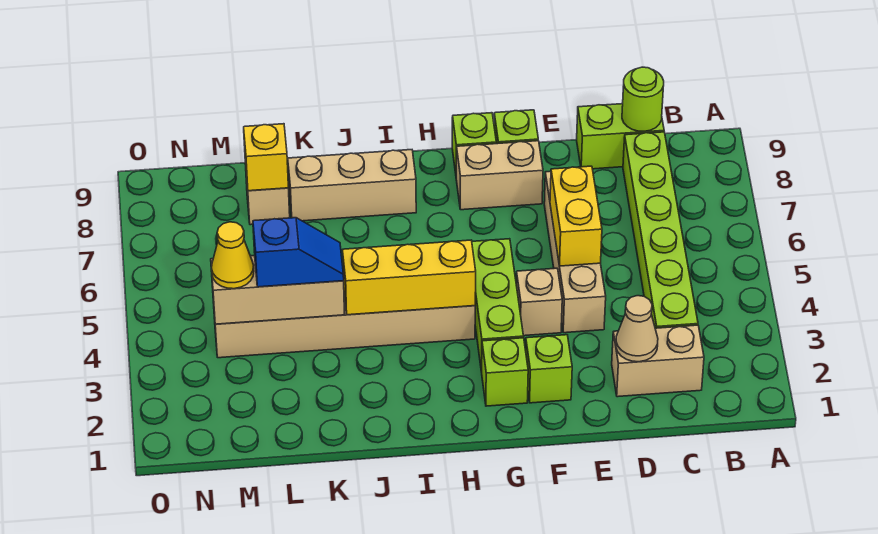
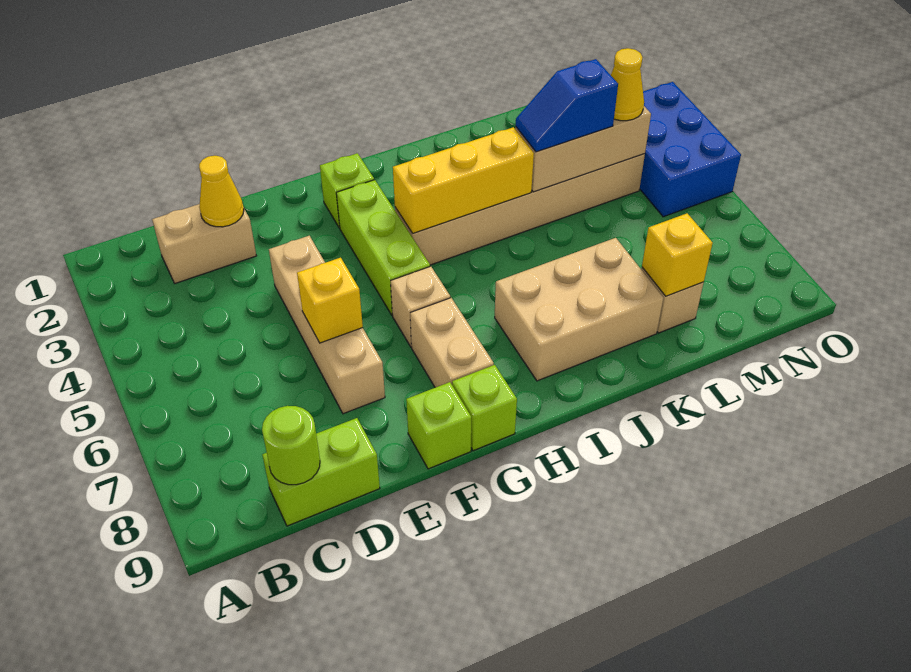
lime brick C3:C8 level 1 -> none
tan cone D2 level 2 -> yellow cone D2 level 2
yellow brick E5:E6 level 2 -> yellow brick E6 level 2
lime brick F2 level 1 -> none
tan brick F4 level 1 -> tan brick G6 level 1
tan brick F8:G8 level 1 -> tan brick G7:G8 level 1
tan brick I8:K8 level 1 -> tan brick I7:K8 level 1
none -> blue brick N3:O5 level 1

